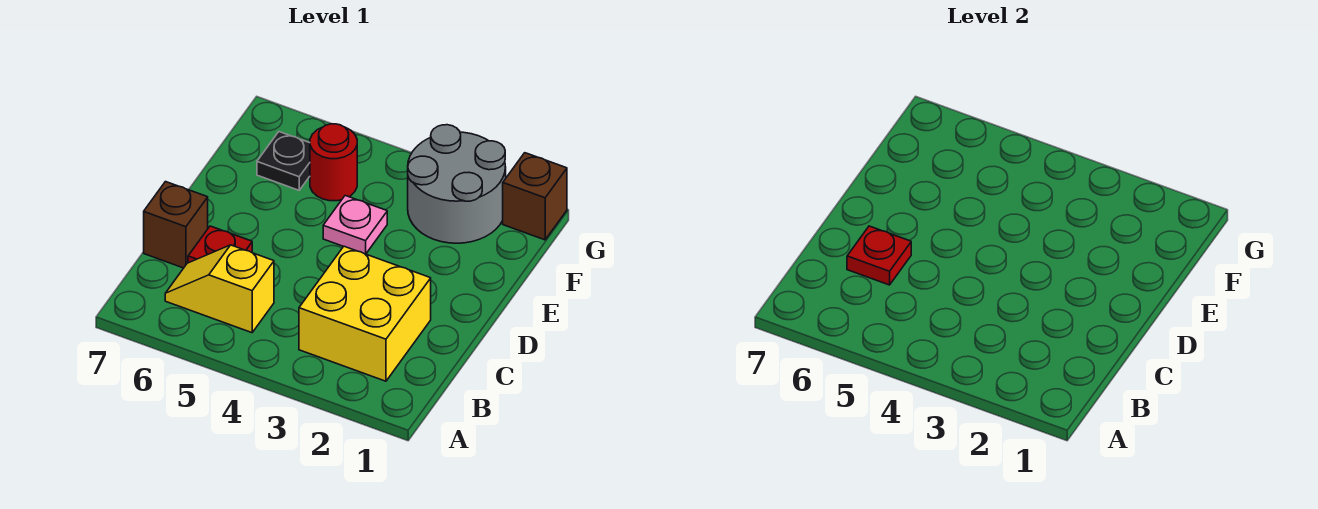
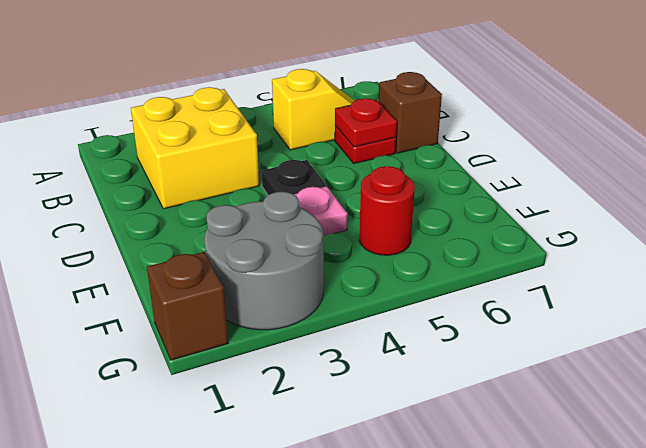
black plate F6 level 1 -> black plate D4 level 1

